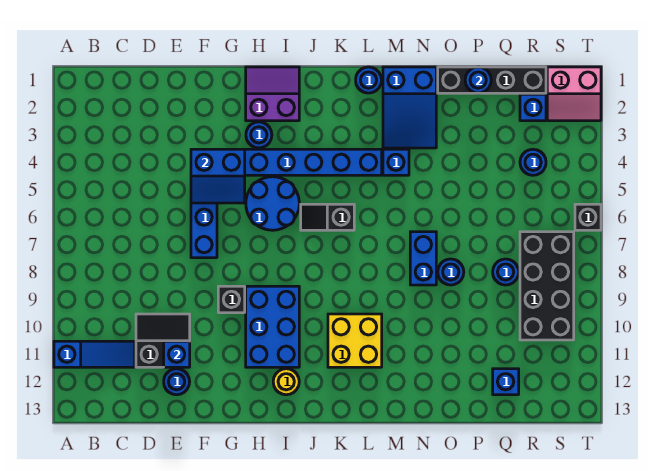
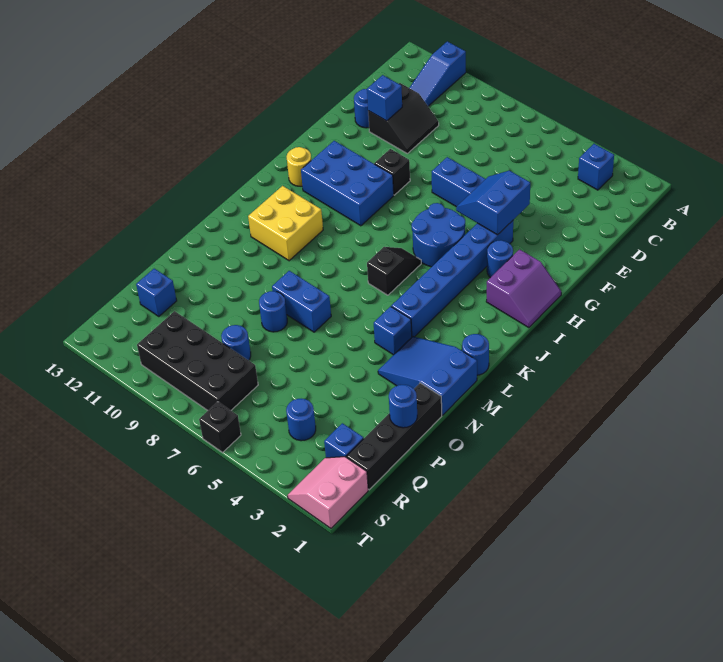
none -> blue brick B3 level 1

